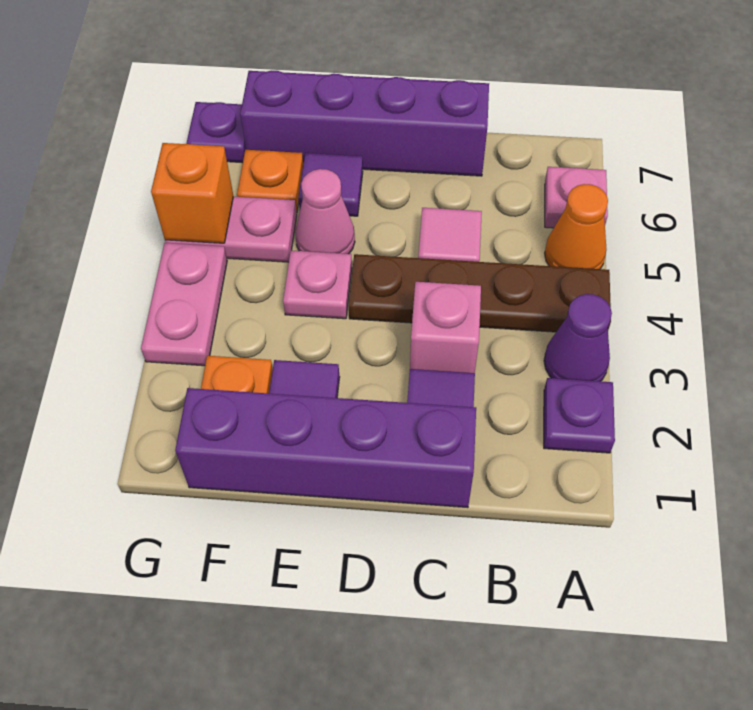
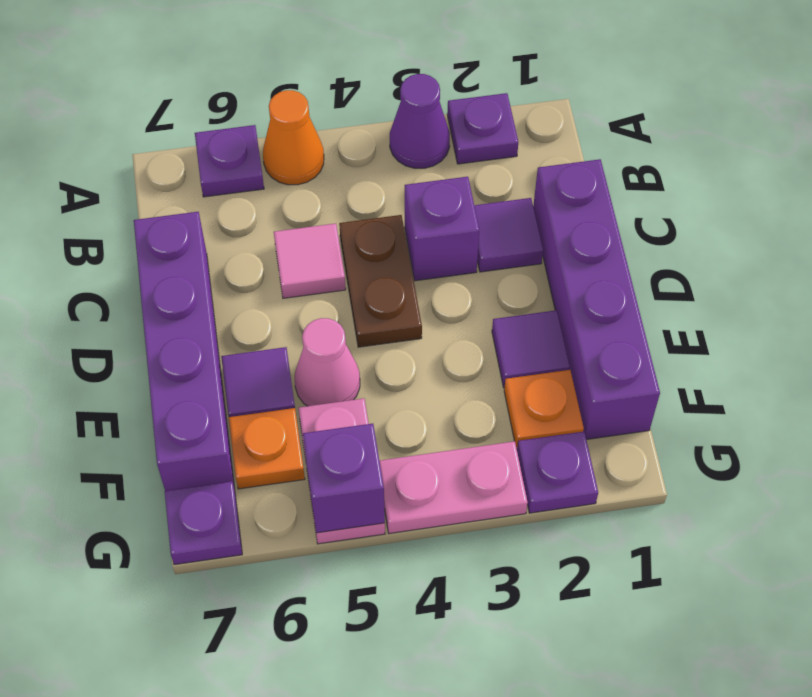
brown plate A4:D4 level 1 -> brown plate C4:D4 level 1
pink plate A6 level 1 -> purple plate A6 level 1
pink brick C3 level 1 -> purple brick C3 level 1
pink plate E4 level 1 -> none
none -> purple plate G2 level 1
orange brick G5 level 2 -> purple brick G5 level 2

